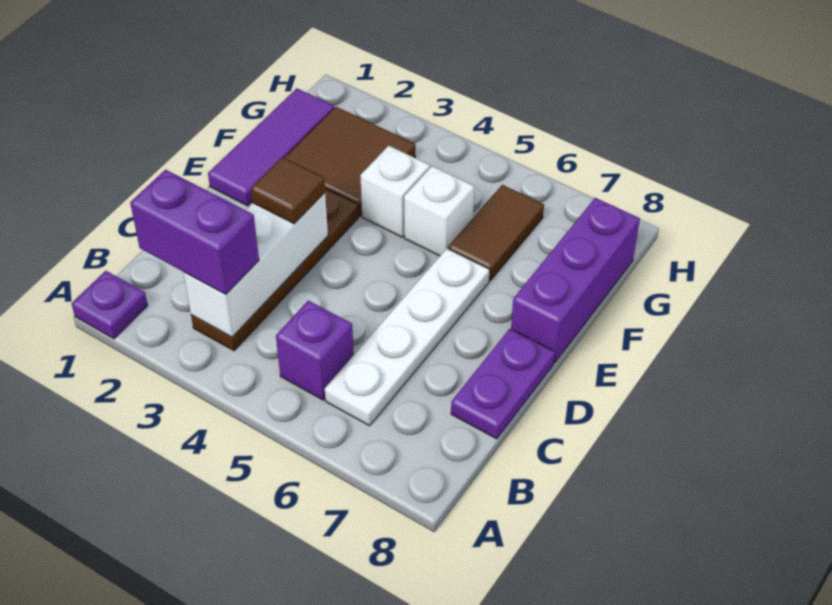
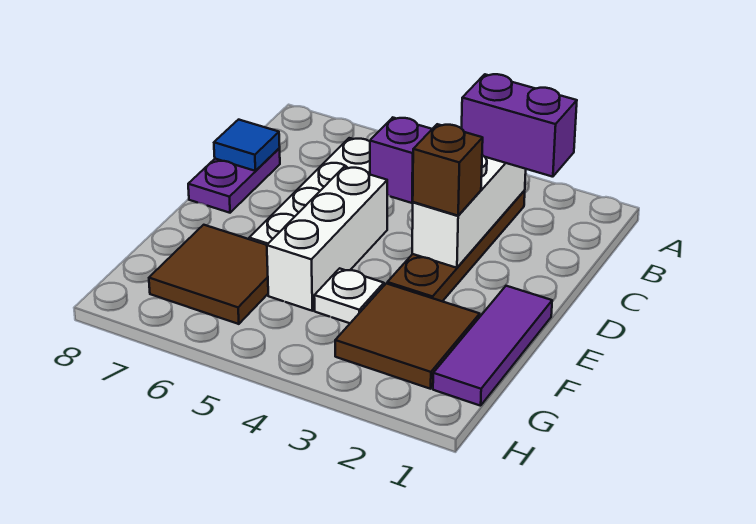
purple plate A1 level 1 -> none
none -> blue tile C8 level 2
brown tile D3 level 3 -> brown brick D3 level 3
purple brick E8:G8 level 1 -> none
white brick F4 level 1 -> white plate F4 level 1
white brick F5 level 1 -> white brick D5:F5 level 1
brown tile F6:G6 level 1 -> brown tile F6:G7 level 1

